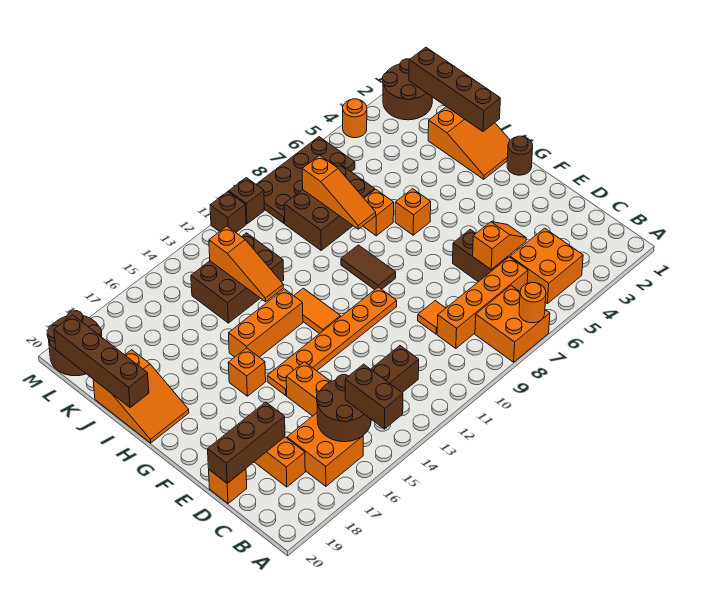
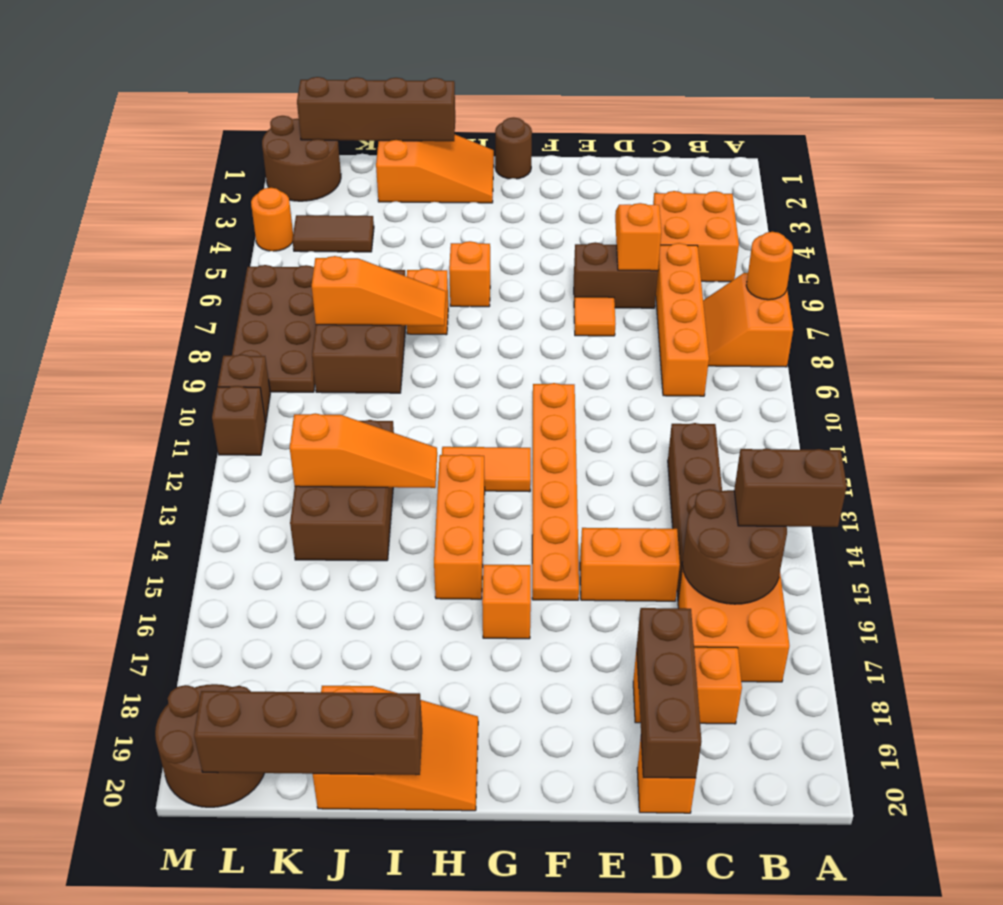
orange brick A7:B8 level 1 -> orange slope A7:B8 level 1 top A
orange tile D9 level 1 -> orange tile E7 level 1
brown tile G9:H9 level 1 -> brown tile K4:L4 level 1

